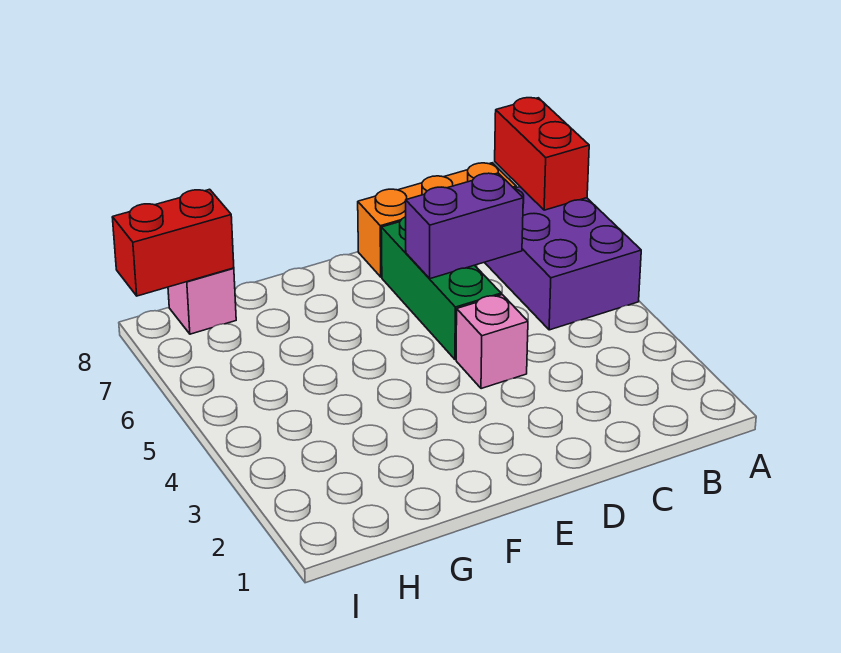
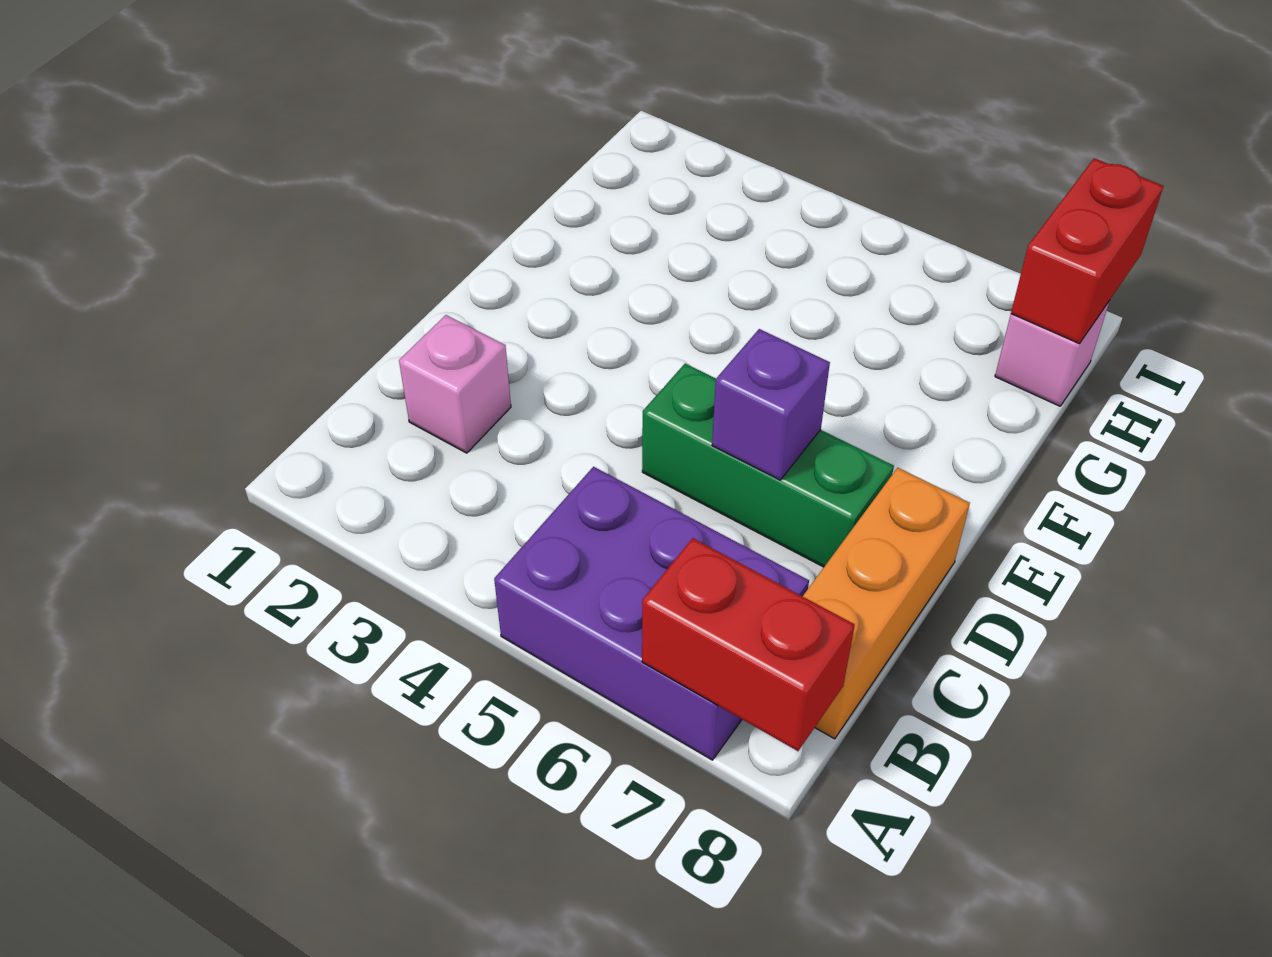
purple brick C6:D6 level 2 -> purple brick D6 level 2
pink brick D4 level 1 -> pink brick C2 level 1

